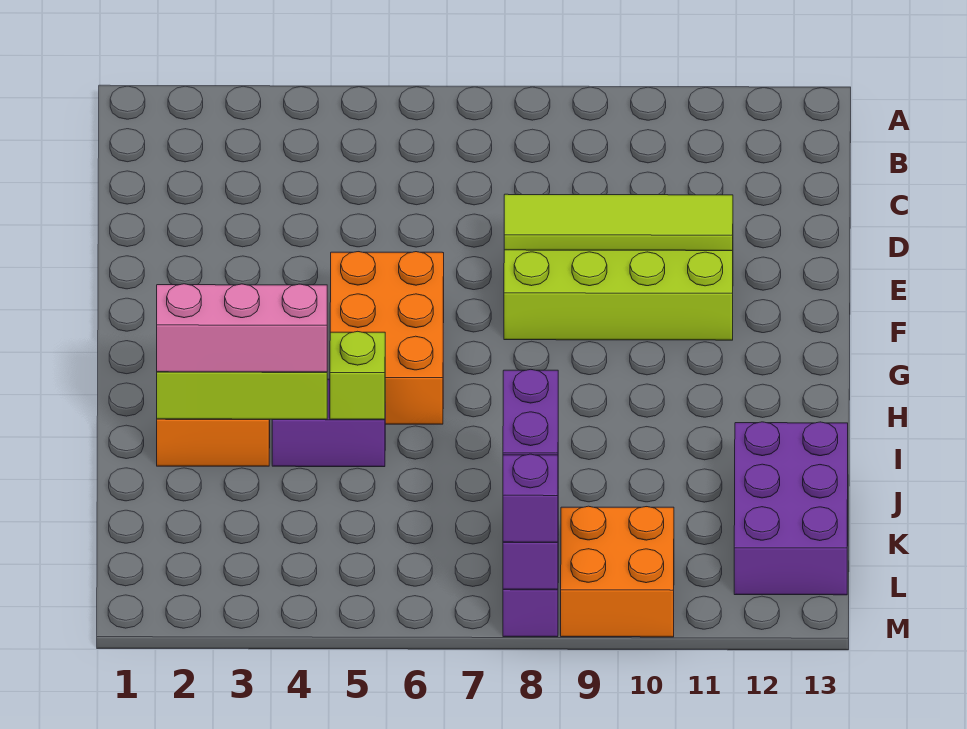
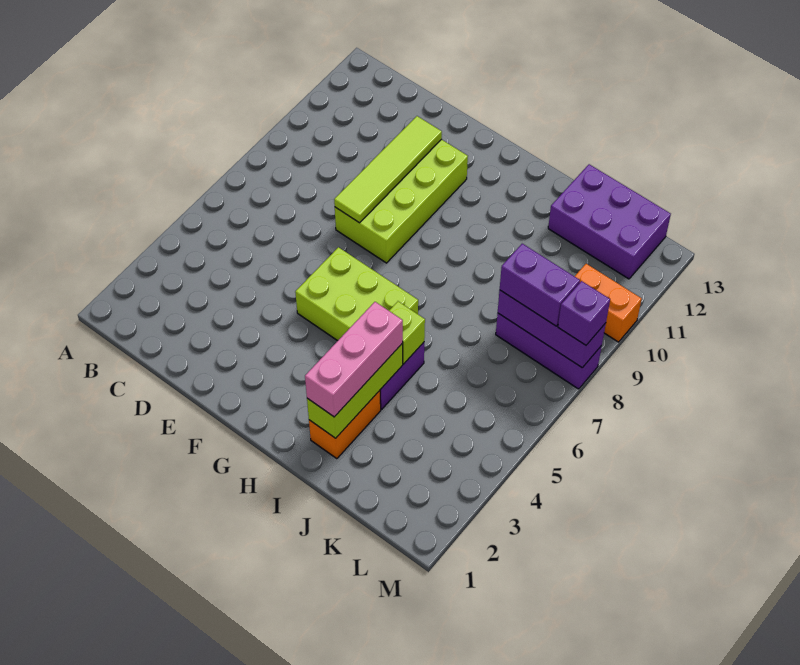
orange brick F5:H6 level 1 -> lime brick F5:H6 level 1
orange brick L9:M10 level 1 -> orange brick L10:M10 level 1

